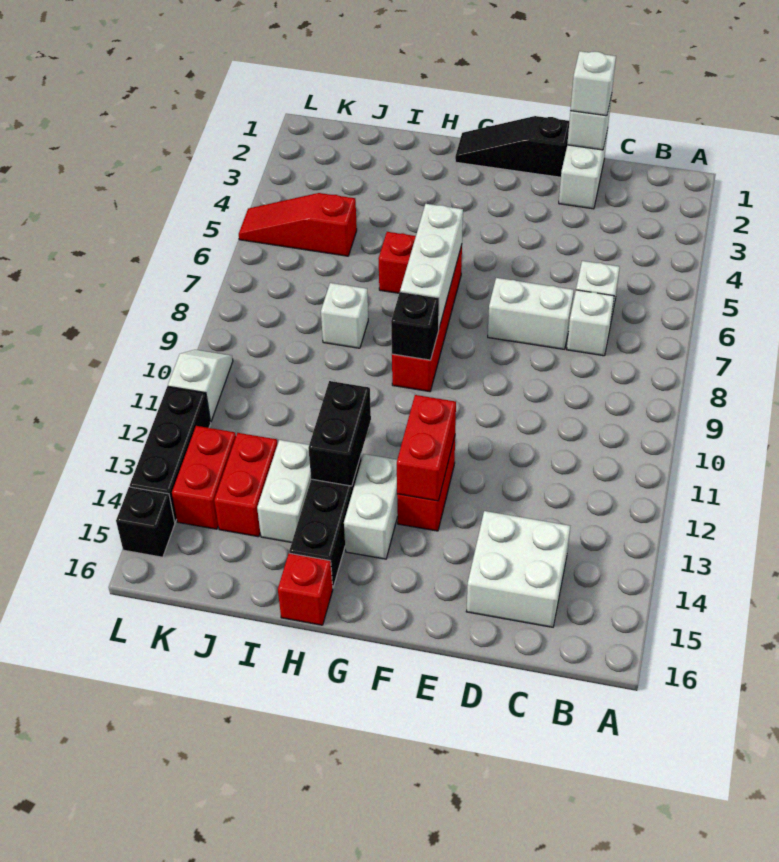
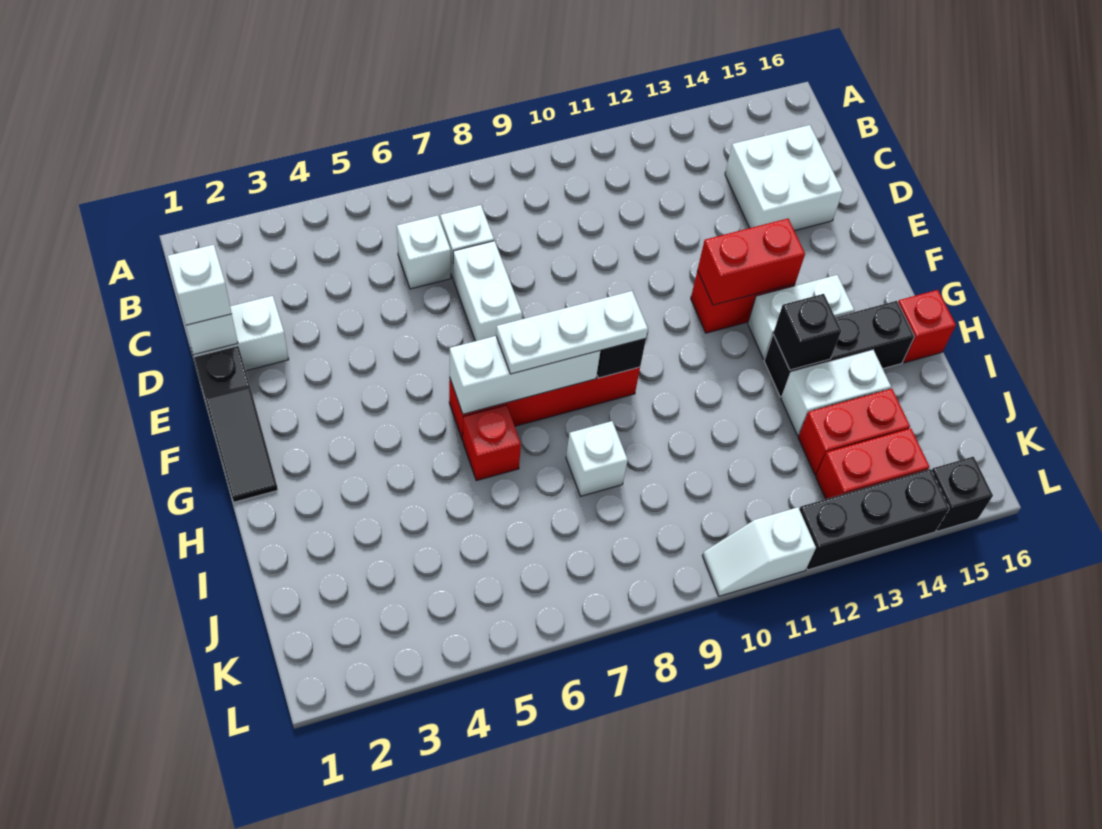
none -> white plate G7:G9 level 3
black brick H12:H13 level 2 -> black brick H13 level 2
red slope J5:L5 level 1 top J -> none

